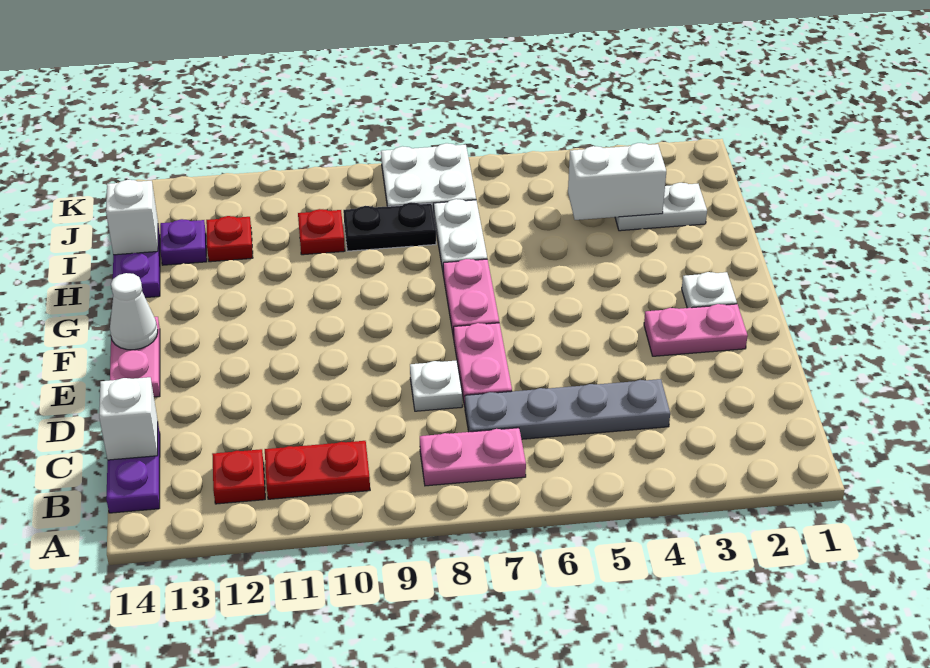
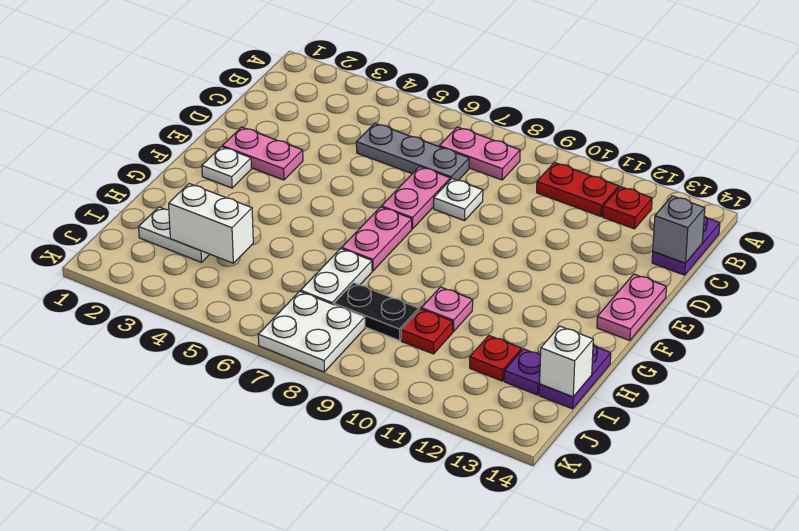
grey plate C4:C7 level 1 -> grey plate C5:C7 level 1
white brick C14 level 2 -> grey brick C14 level 2
white cone F14 level 2 -> none
none -> pink plate H10 level 1

